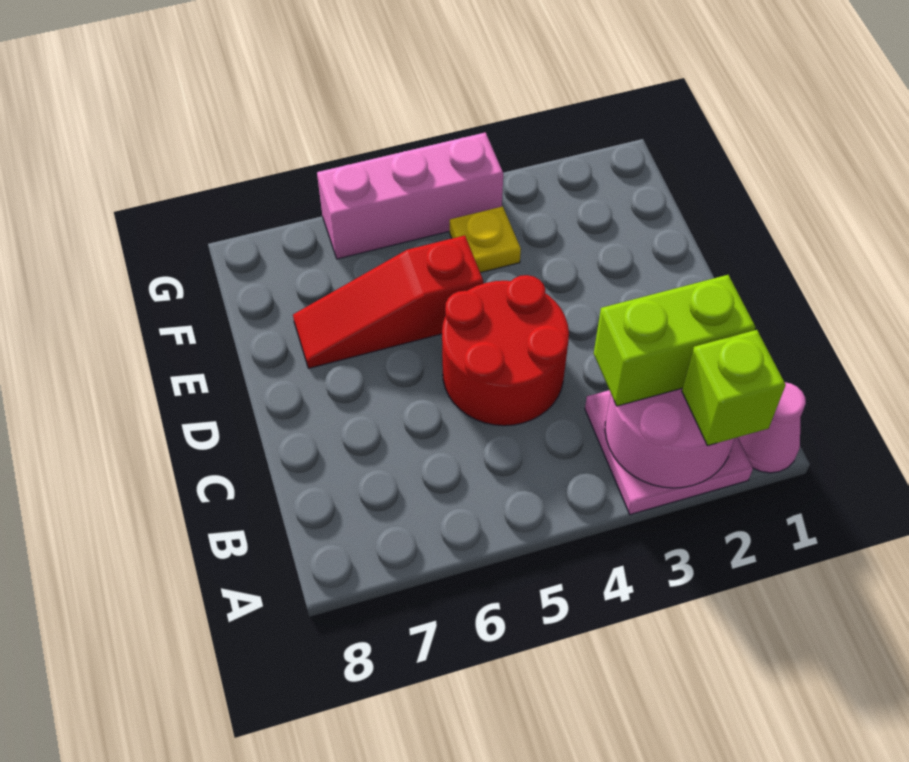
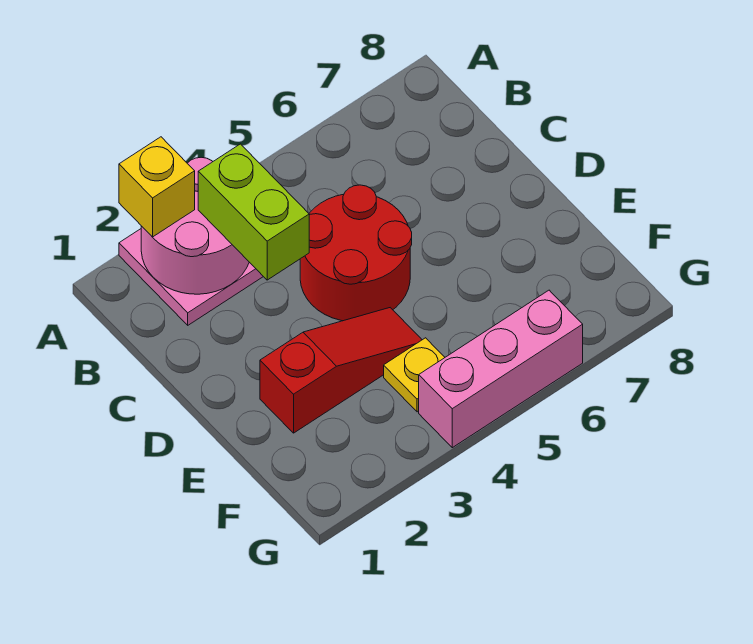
pink cone A1 level 1 -> none
lime brick A2 level 3 -> yellow brick A2 level 3
lime brick B2:B3 level 3 -> lime brick B3:C3 level 3
red slope E5:E7 level 1 top 5 -> red slope E2:E4 level 1 top 2

